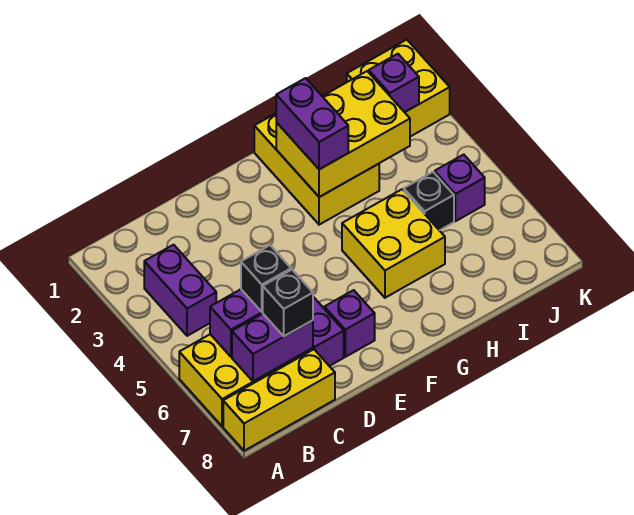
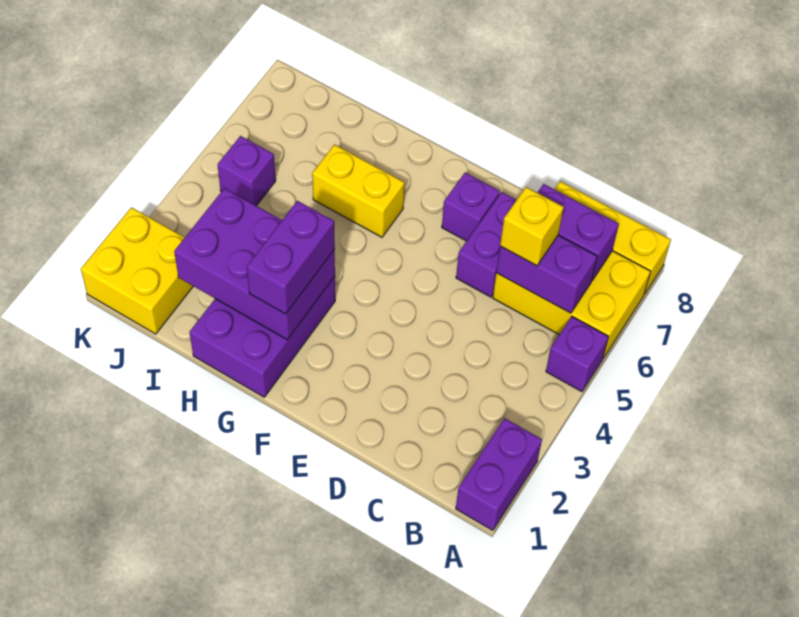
purple brick B3:B4 level 1 -> purple brick A1:A2 level 1
black brick C6 level 3 -> yellow brick C6 level 3
black brick C7 level 3 -> none
yellow brick G1:H3 level 1 -> purple brick G1:H3 level 1
yellow brick G2:I3 level 2 -> purple brick G2:I3 level 2
yellow brick G5:H6 level 1 -> yellow brick G6:H6 level 1
black brick I5 level 1 -> none
purple brick J2 level 2 -> purple brick A5 level 1

